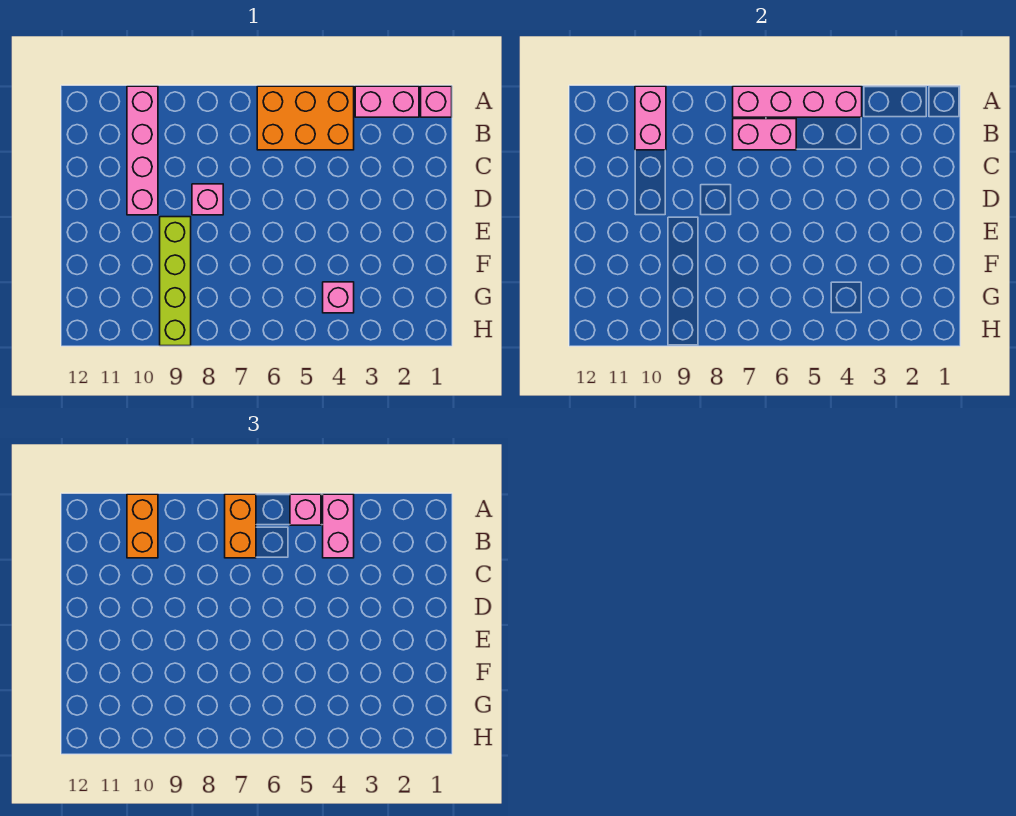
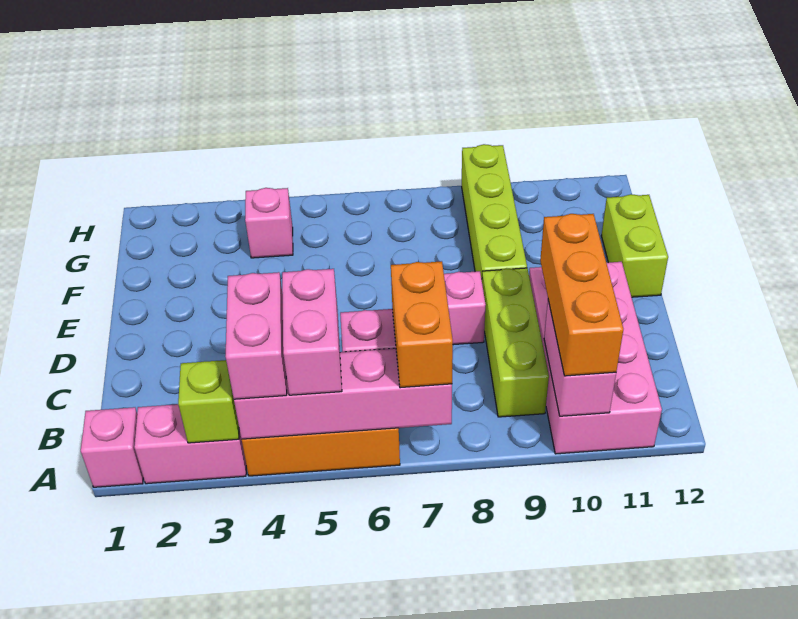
none -> lime brick A3 level 2
pink brick A5 level 3 -> pink brick A5:B5 level 3
pink brick A10:D10 level 1 -> pink brick A10:D11 level 1
orange brick A10:B10 level 3 -> orange brick A10:C10 level 3
none -> lime brick B9:D9 level 1
none -> lime brick E12:F12 level 1

